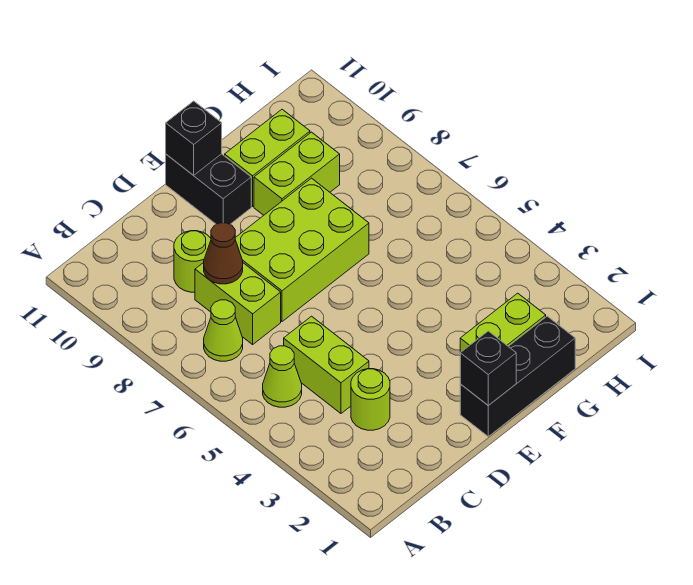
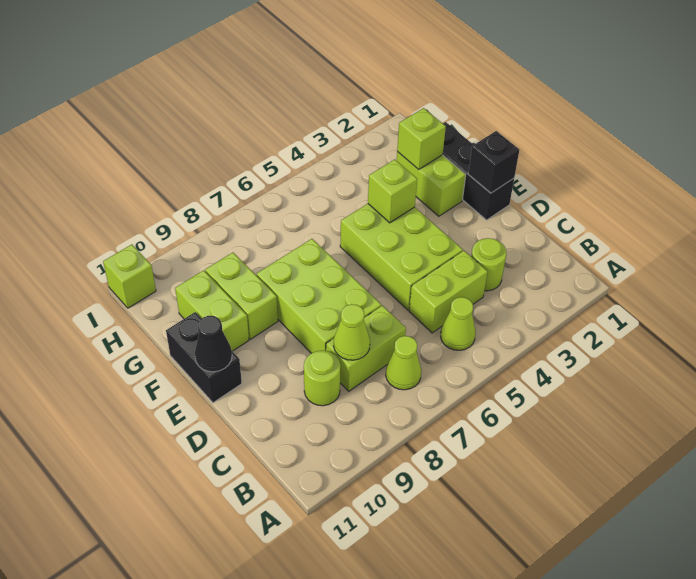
brown cone C8 level 2 -> lime cone C8 level 2
none -> lime brick D4:F5 level 1
black brick E10:E11 level 1 -> black brick E11:F11 level 1
black brick E11 level 2 -> black cone E11 level 2
none -> lime brick F4 level 2
none -> lime brick G2 level 2
none -> lime brick I11 level 1

